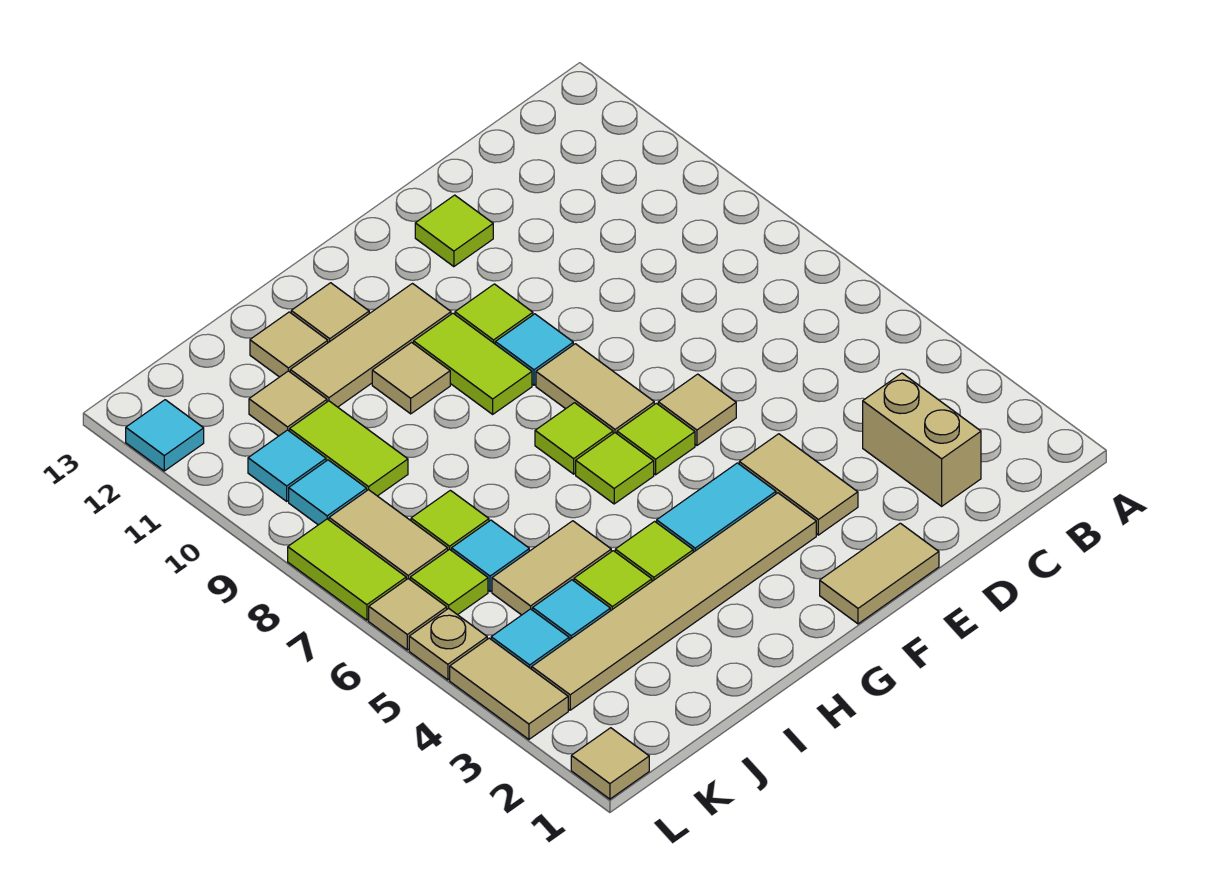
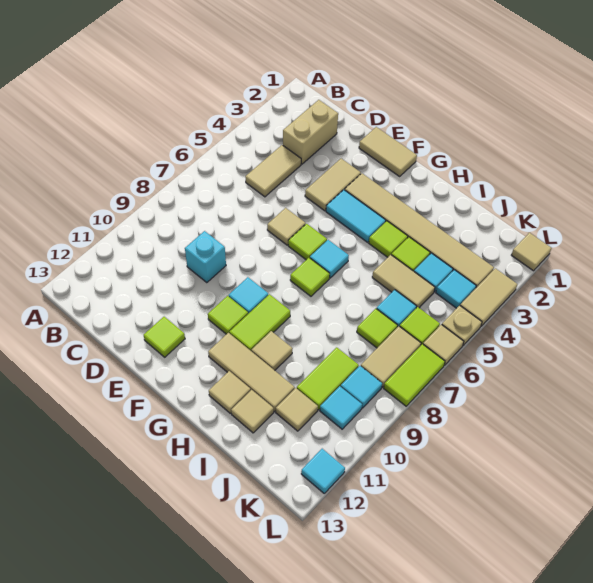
none -> cyan brick D9 level 1
tan tile F7:F8 level 1 -> tan tile C4:C5 level 1
lime tile G6 level 1 -> cyan tile G6 level 1

